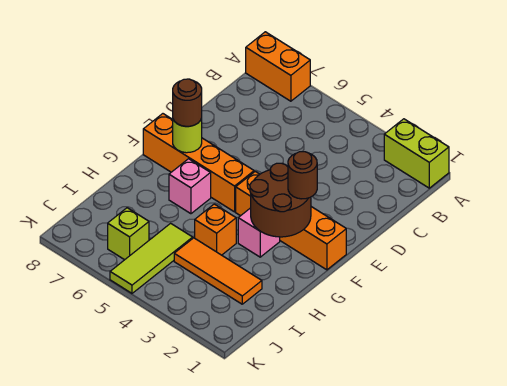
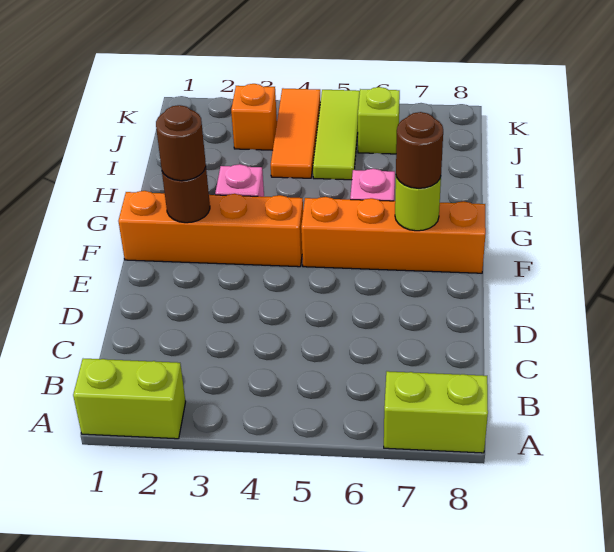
orange brick A7:A8 level 1 -> lime brick A7:A8 level 1
brown round brick F2:G3 level 2 -> brown round brick F2 level 2
orange brick H4 level 1 -> orange brick J3 level 1
orange tile I2:I4 level 1 -> orange tile I4:K4 level 1

